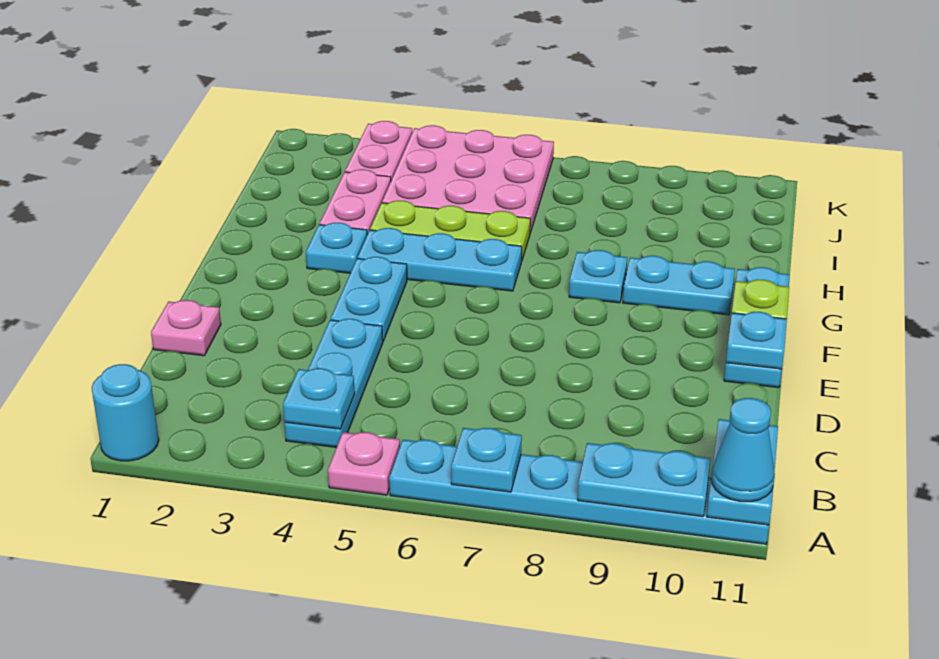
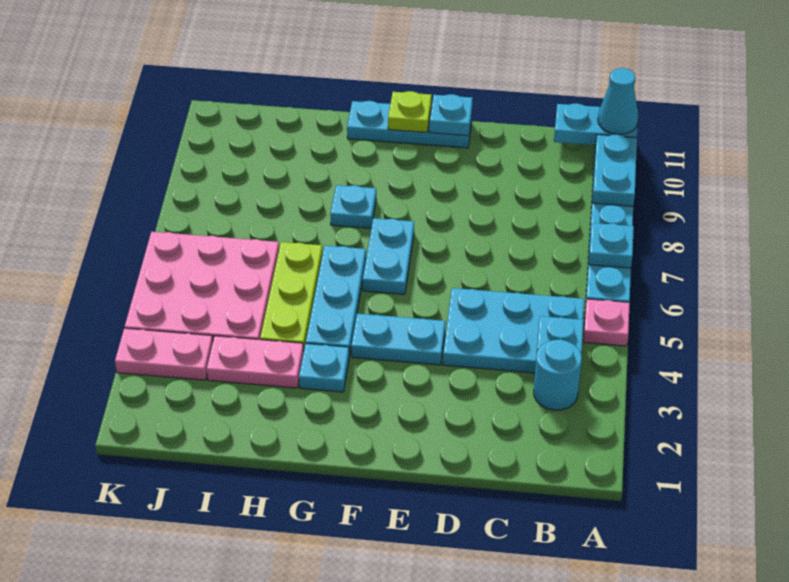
cyan round brick A1 level 1 -> cyan round brick B3 level 1
cyan plate B4:D4 level 1 -> cyan plate B4:D5 level 1
pink plate D1 level 1 -> none
cyan plate G9:G10 level 1 -> cyan plate F6:F7 level 1

